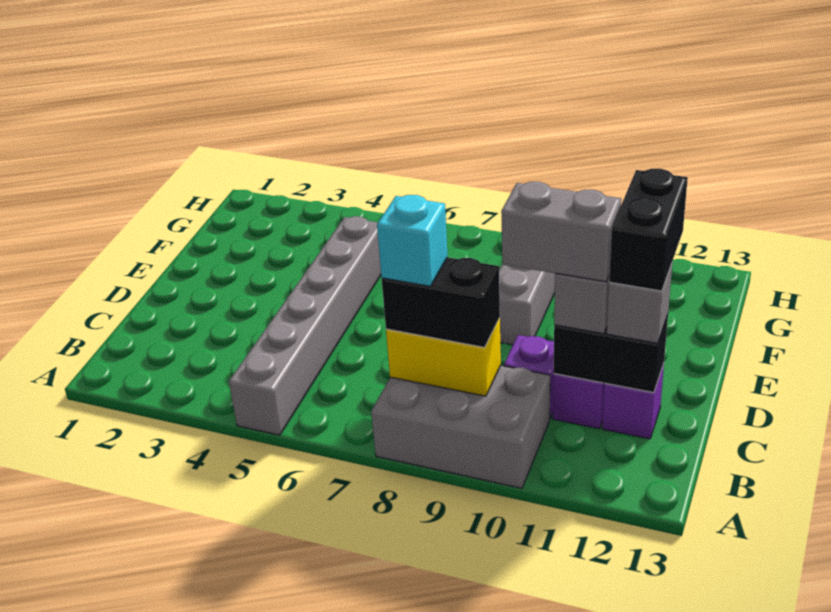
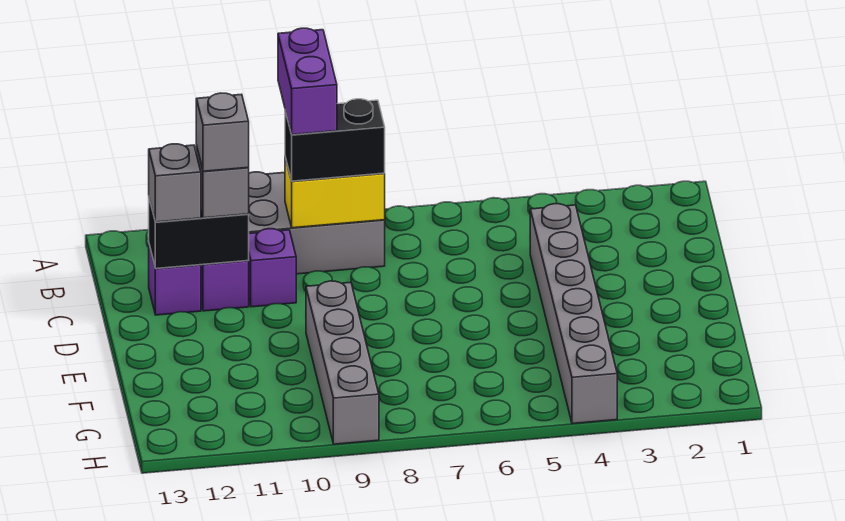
grey brick A5:F5 level 1 -> grey brick C4:H4 level 1
none -> purple brick A9:B9 level 4
cyan brick B8 level 4 -> none
grey brick C10:C11 level 4 -> grey brick C11 level 4
black brick C12:D12 level 4 -> none

